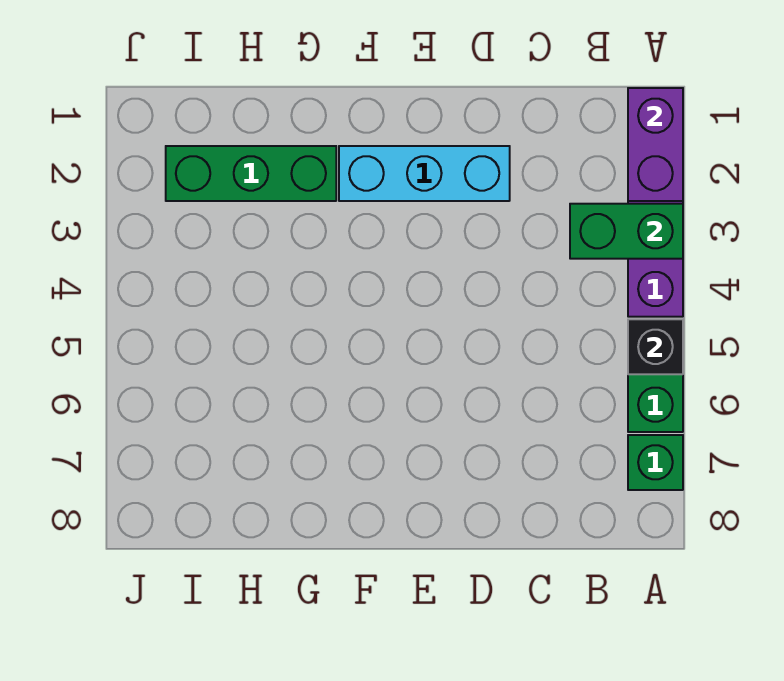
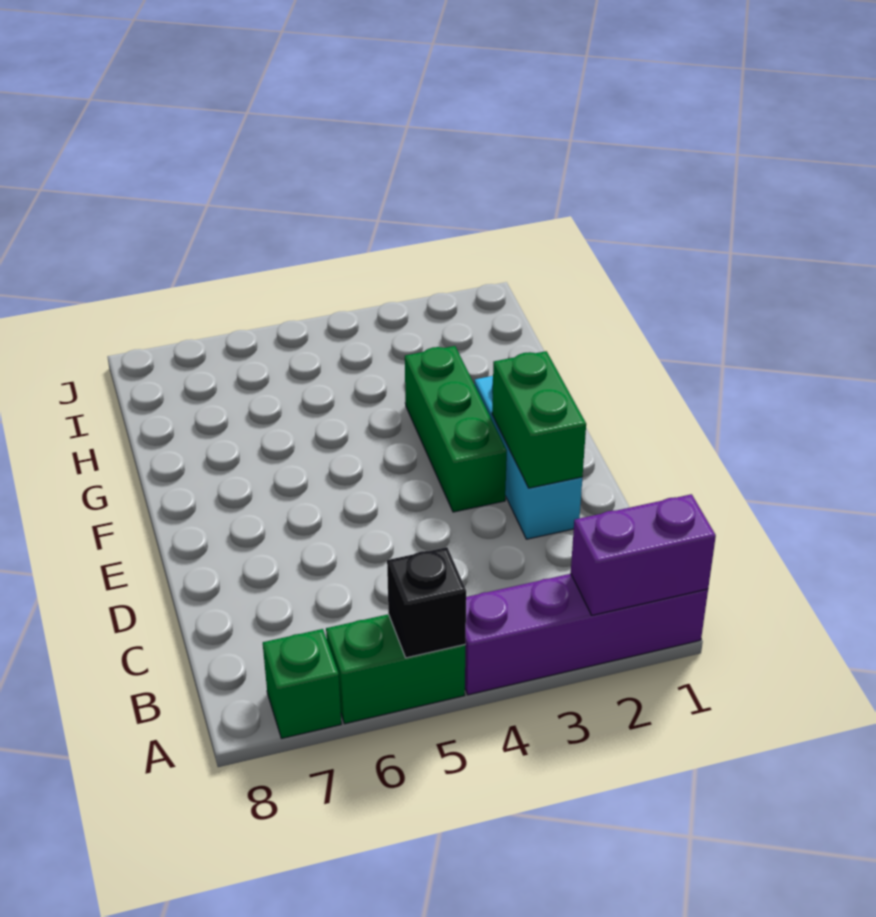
green brick A3:B3 level 2 -> green brick D2:E2 level 2
green brick G2:I2 level 1 -> green brick E3:G3 level 1

